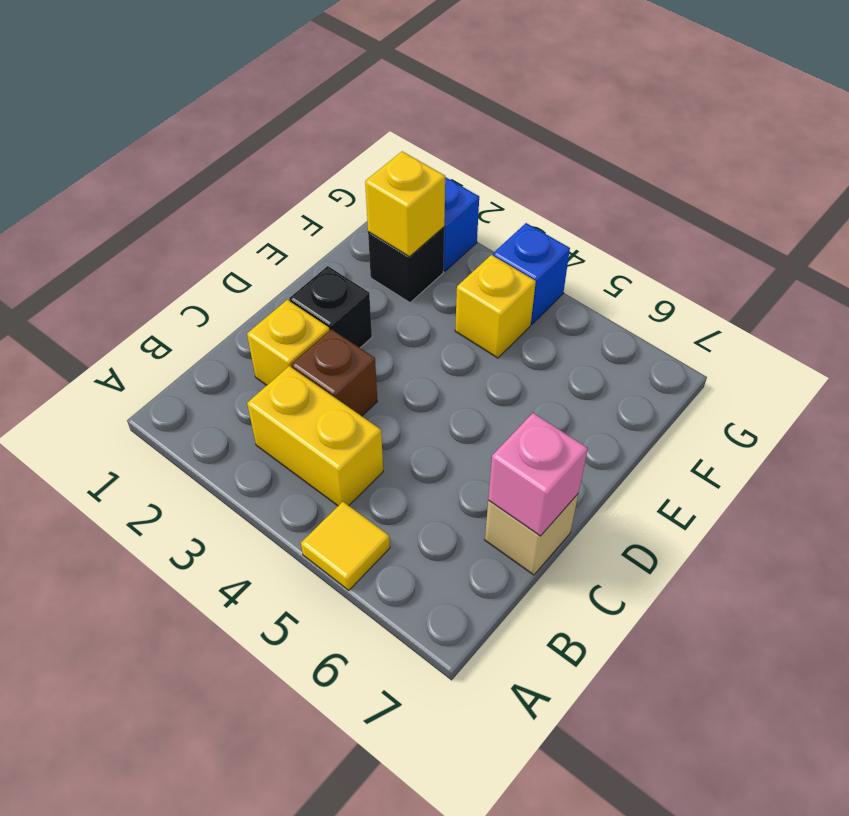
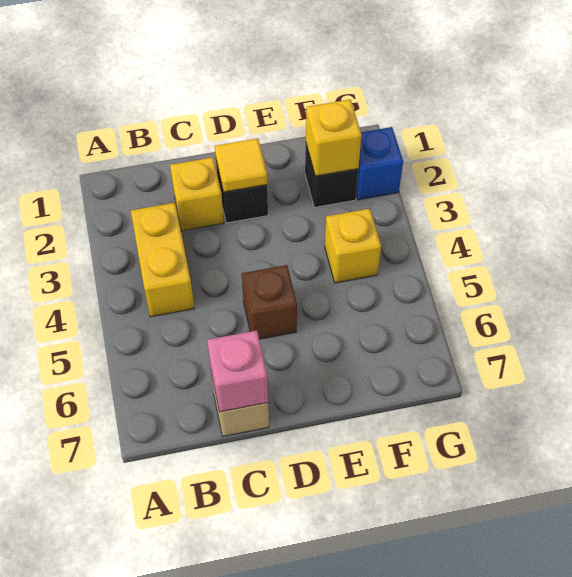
yellow tile A5 level 1 -> yellow tile D2 level 2
brown brick C3 level 1 -> brown brick D5 level 1
blue brick G4 level 1 -> none

